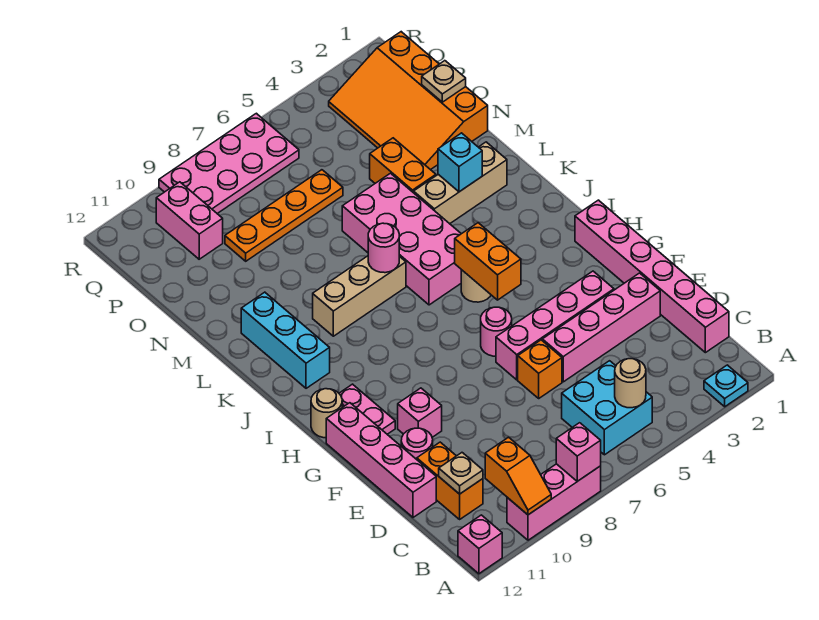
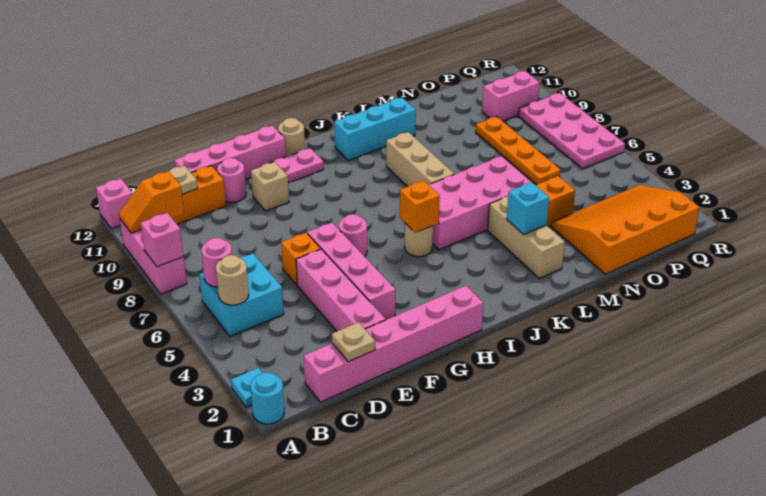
none -> cyan round brick A1 level 1
pink brick F10 level 1 -> tan brick F10 level 1
orange brick H5:I5 level 2 -> orange brick I5 level 2
pink round brick K7 level 2 -> pink round brick B6 level 2
tan plate O1 level 2 -> tan plate D1 level 2

